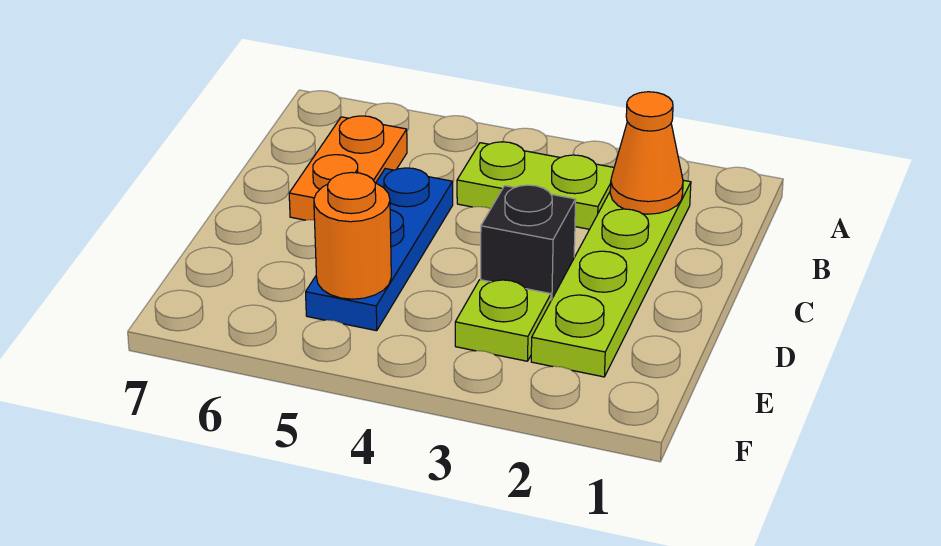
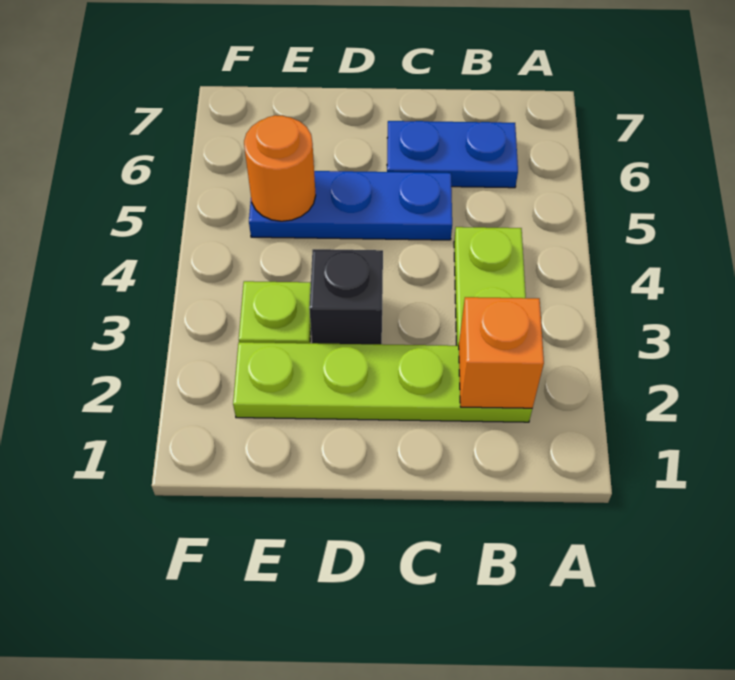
orange cone B2 level 2 -> orange brick B2 level 2
orange plate B6:C6 level 1 -> blue plate B6:C6 level 1

